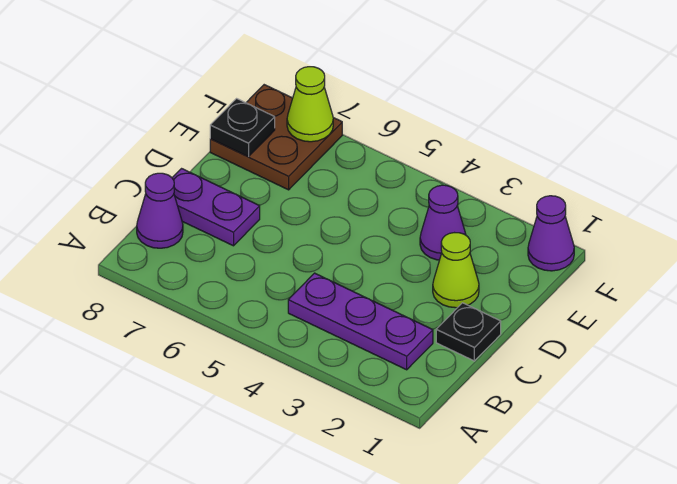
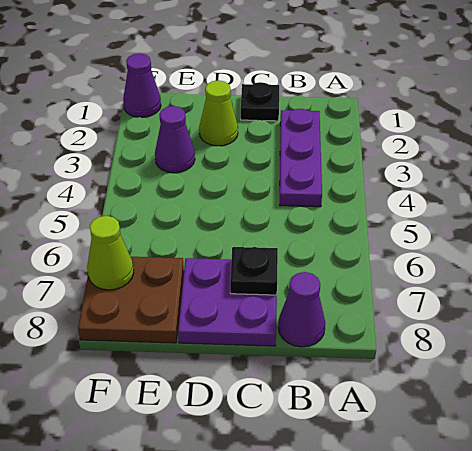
purple plate C7:C8 level 1 -> purple plate C7:D8 level 1
black plate E8 level 2 -> black plate C7 level 2

